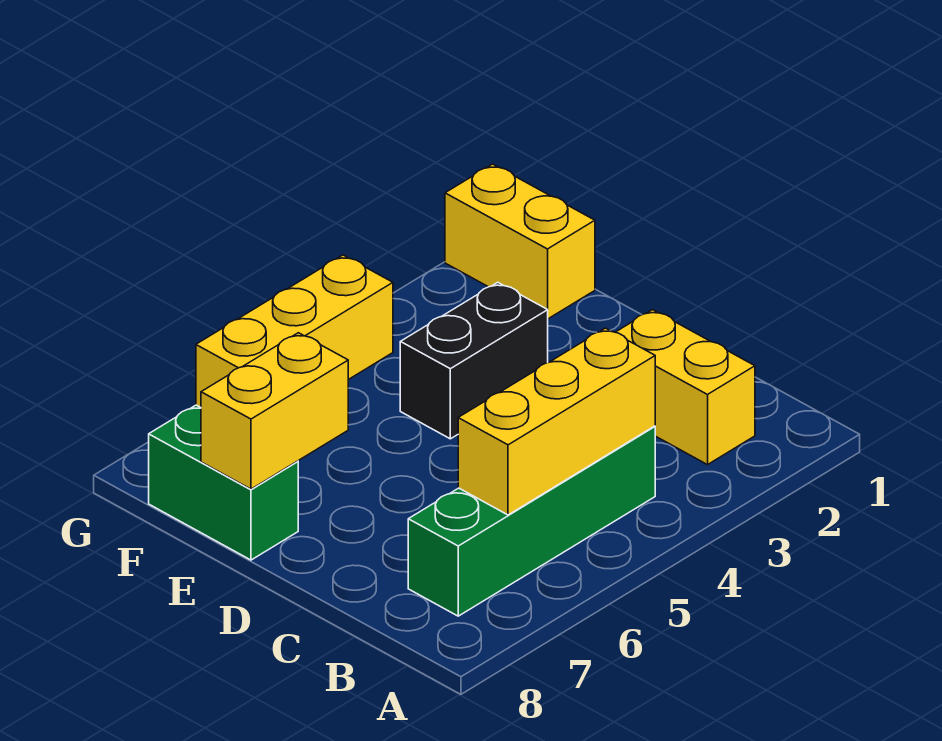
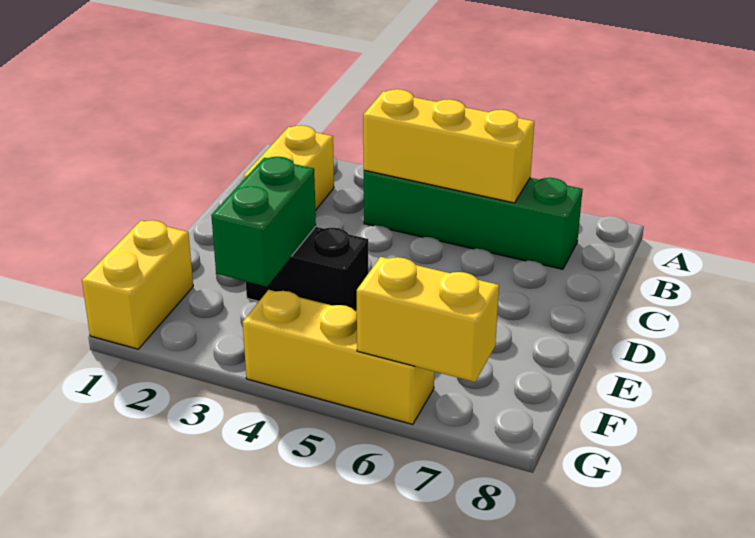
yellow brick E7:E8 level 2 -> yellow brick G6:G7 level 2
green brick E8:F8 level 1 -> green brick E3:F3 level 2

